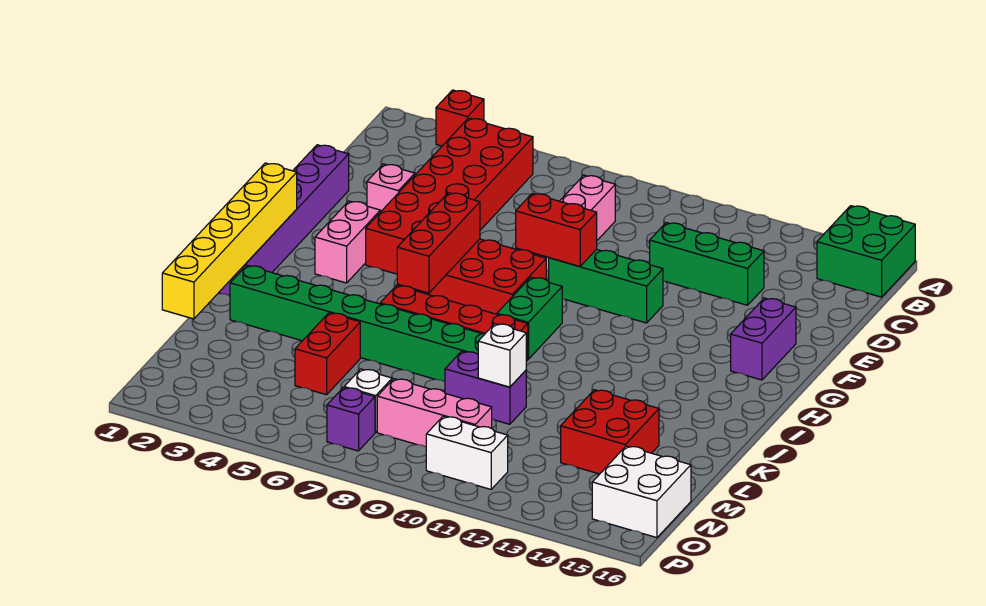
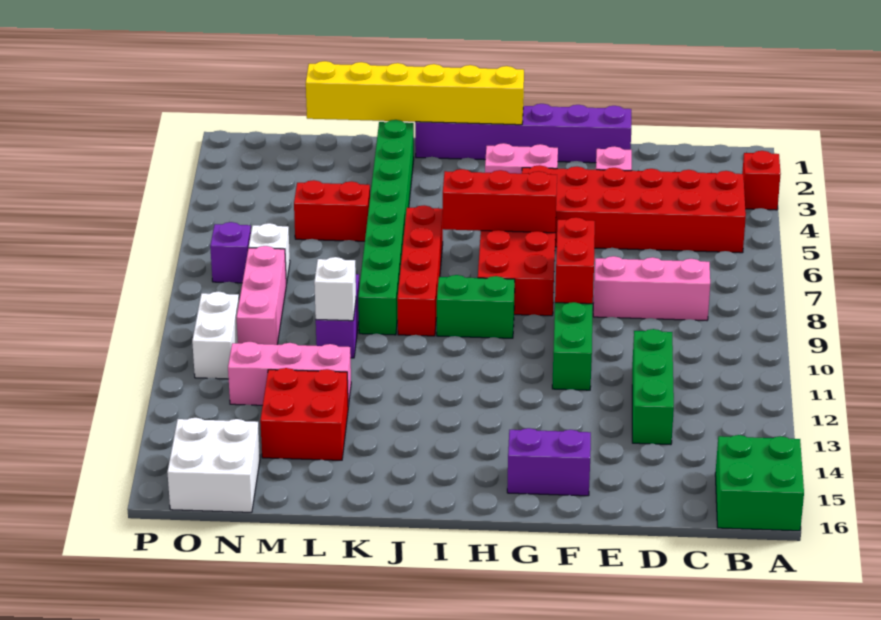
none -> pink brick L12:N12 level 1

